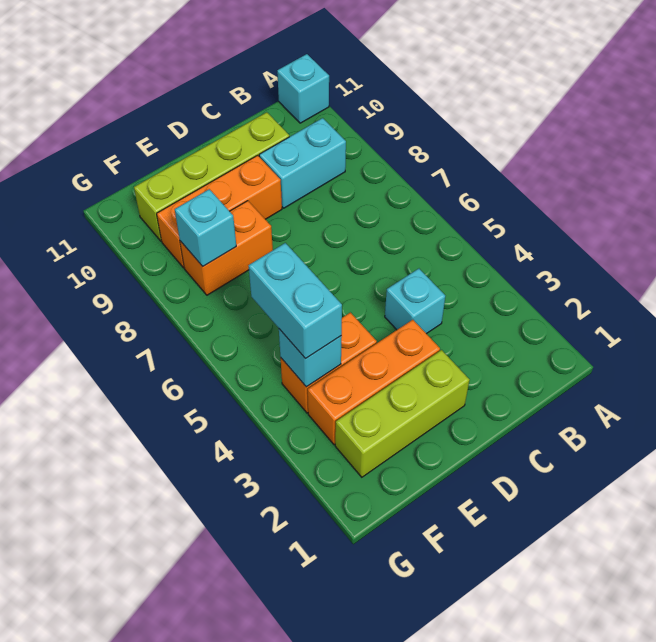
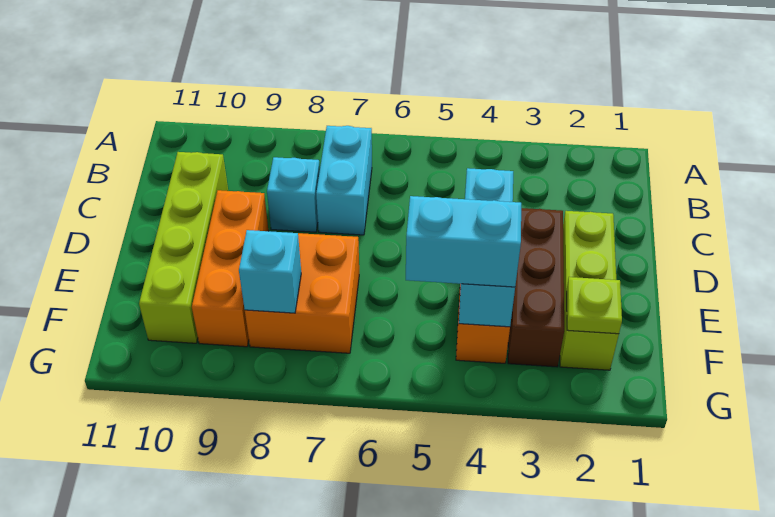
cyan brick A11 level 1 -> cyan brick C8 level 1
cyan brick B9:C9 level 1 -> cyan brick B7:C7 level 1
orange brick D3:F3 level 1 -> brown brick D3:F3 level 1
orange brick E8:F8 level 1 -> orange brick E7:F8 level 1
none -> lime plate F2 level 2

